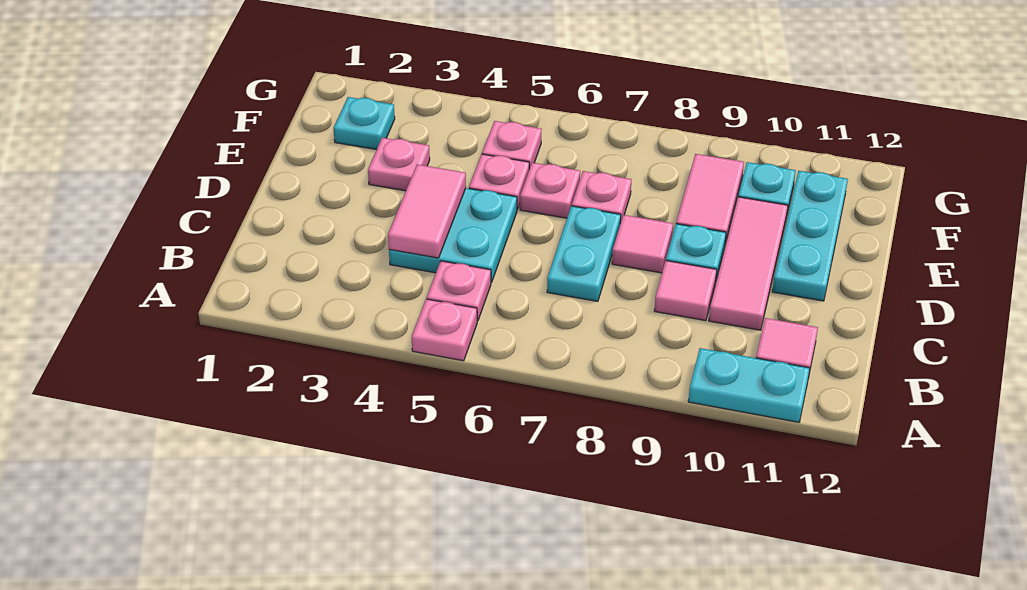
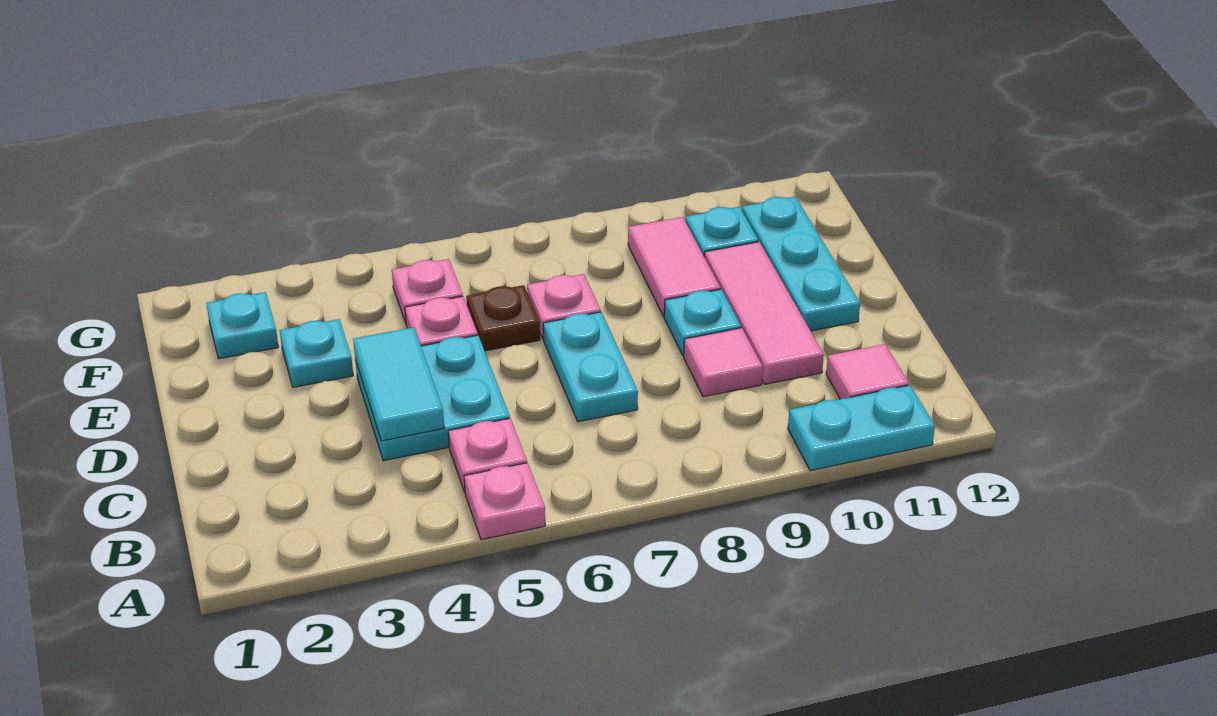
pink tile C4:D4 level 2 -> cyan tile C4:D4 level 2
pink tile D8 level 1 -> none
pink plate E3 level 1 -> cyan plate E3 level 1
pink plate E6 level 1 -> brown plate E6 level 1

